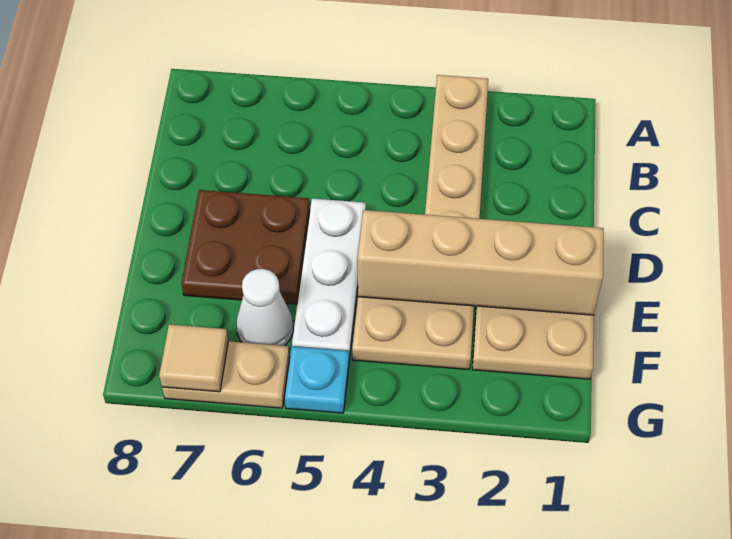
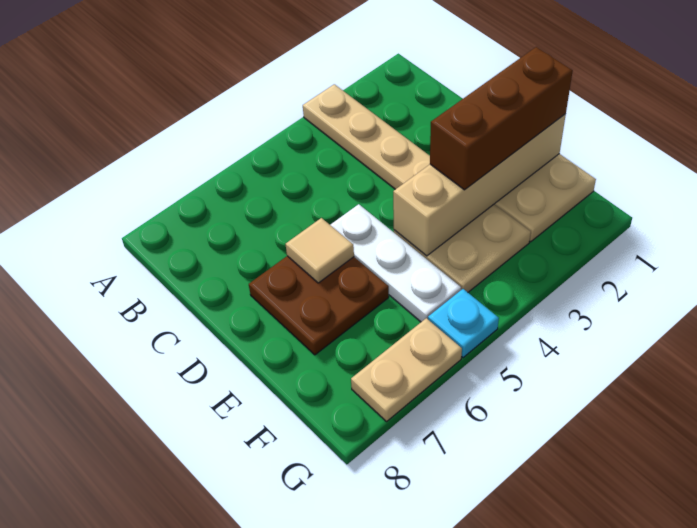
none -> brown brick E1:E3 level 3
white cone F6 level 1 -> none
tan tile G7 level 2 -> tan tile D6 level 2

